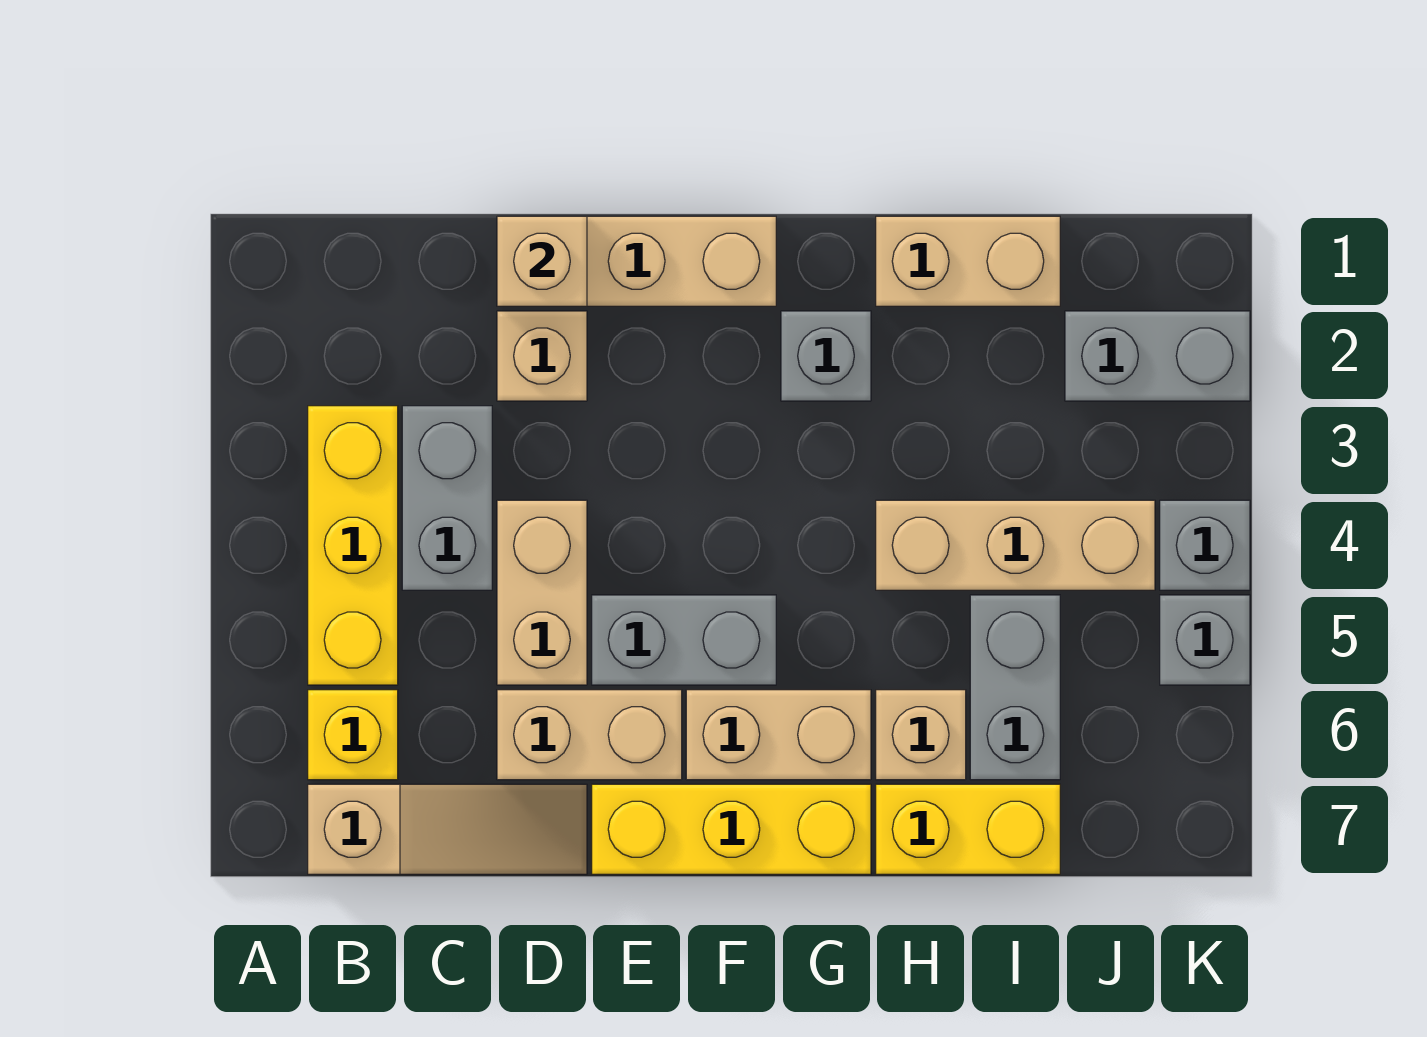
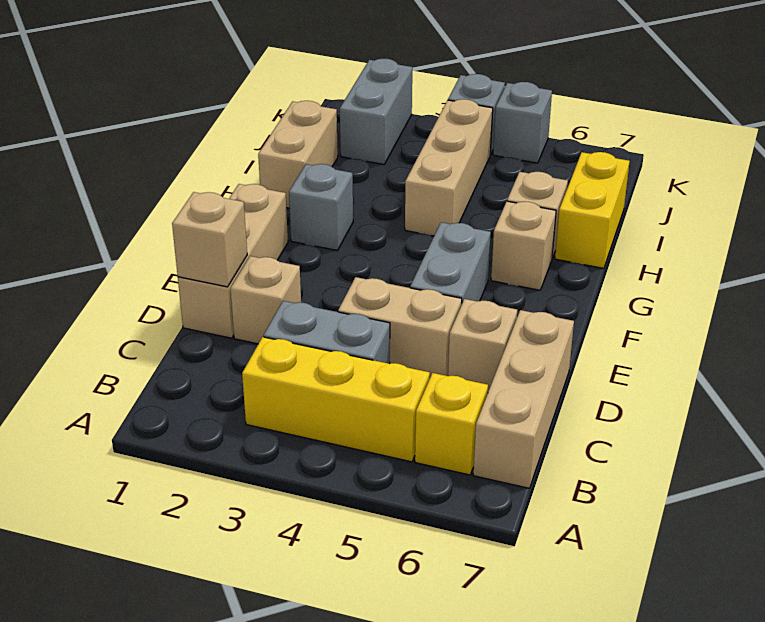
tan slope B7:D7 level 1 top B -> tan brick B7:D7 level 1
tan brick D6:E6 level 1 -> tan brick D6 level 1
yellow brick E7:G7 level 1 -> none
tan brick F6:G6 level 1 -> tan brick G6 level 1
grey brick I5:I6 level 1 -> none

